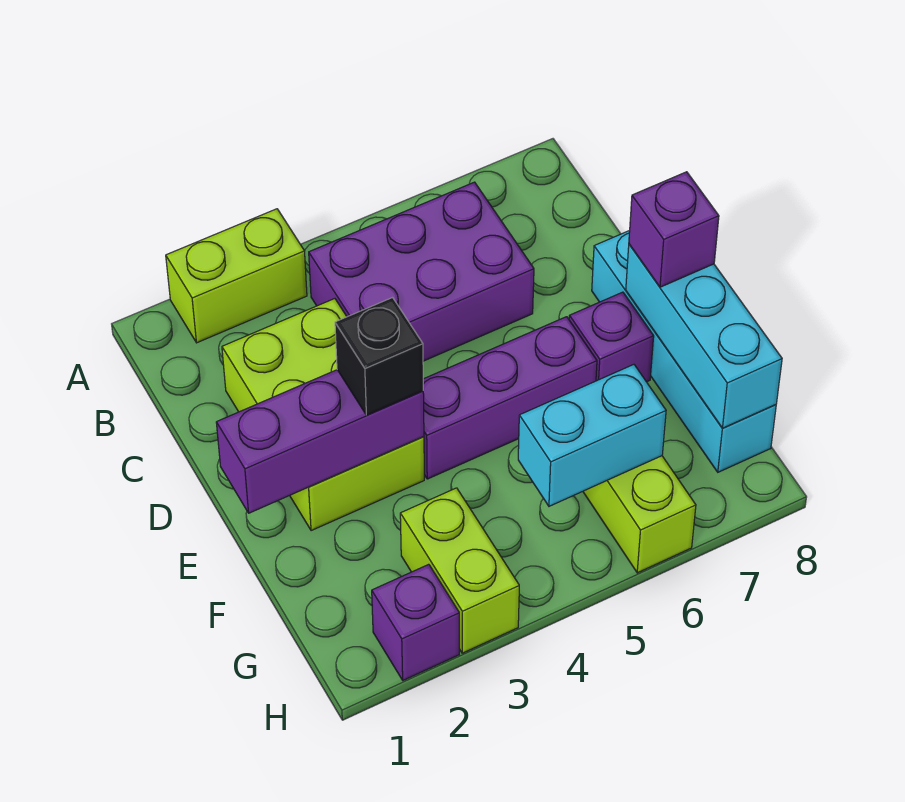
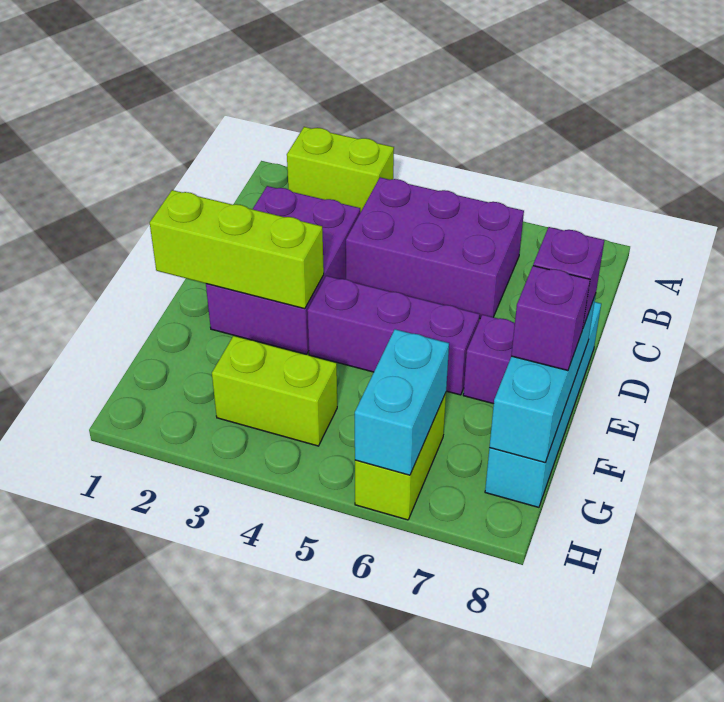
lime brick C2:E3 level 1 -> purple brick C2:E3 level 1
purple brick E1:E3 level 2 -> lime brick E1:E3 level 2
black brick E3 level 3 -> none
lime brick G3:H3 level 1 -> lime brick G3:G4 level 1
cyan brick G5:G6 level 2 -> cyan brick G6:H6 level 2
purple brick H2 level 1 -> purple brick F8 level 3

